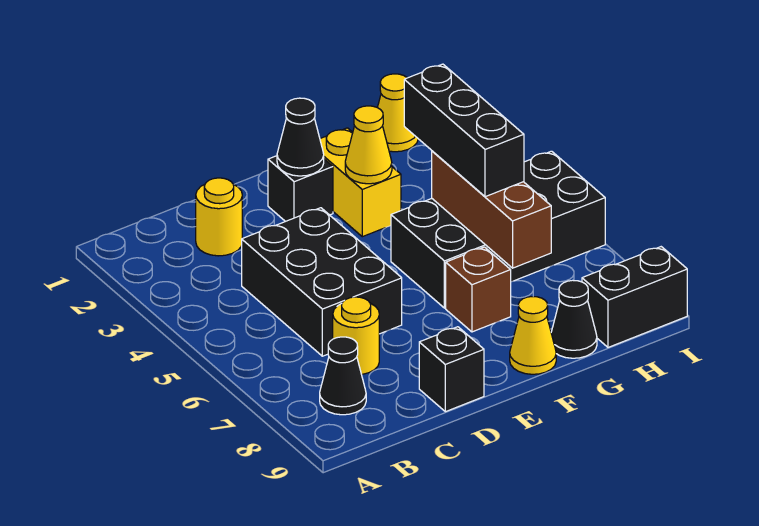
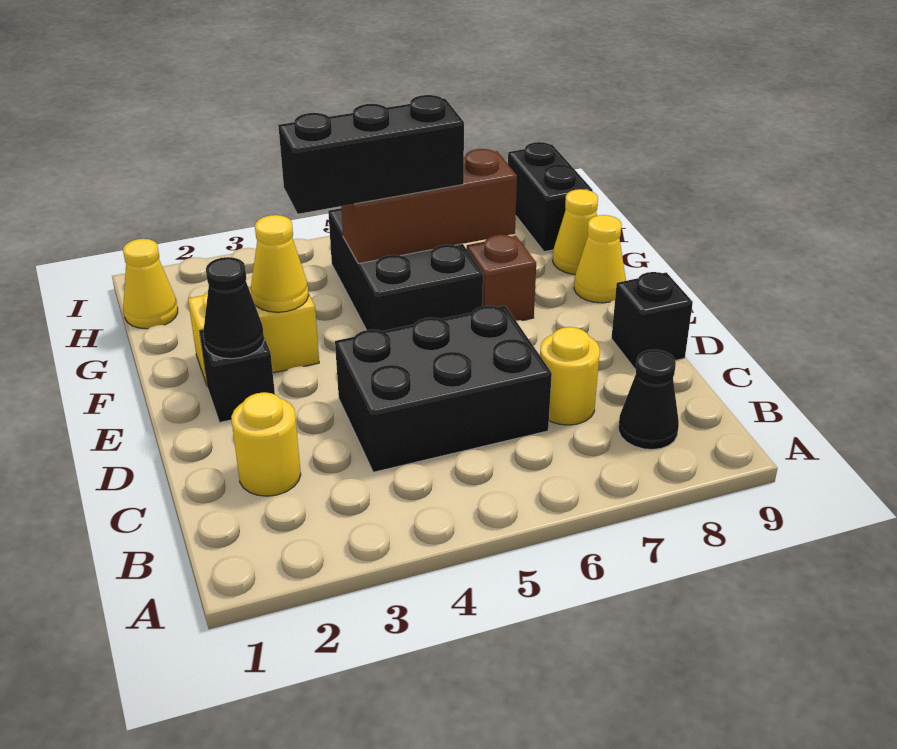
black brick F5:I6 level 1 -> black brick F5:H6 level 1
black cone G9 level 1 -> yellow cone G9 level 1

